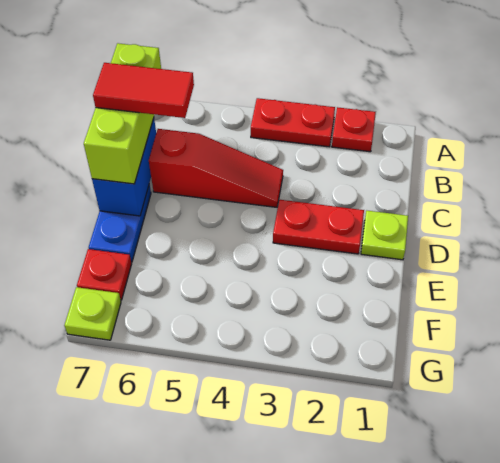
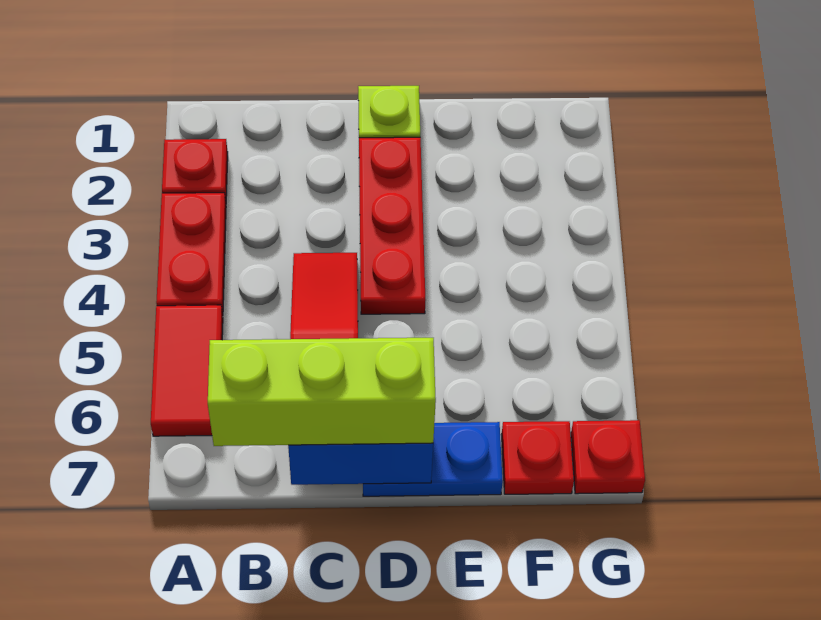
red tile C6:C7 level 4 -> red tile A5:A6 level 1
red plate D2:D3 level 1 -> red plate D2:D4 level 1
lime plate G7 level 1 -> red plate G7 level 1

